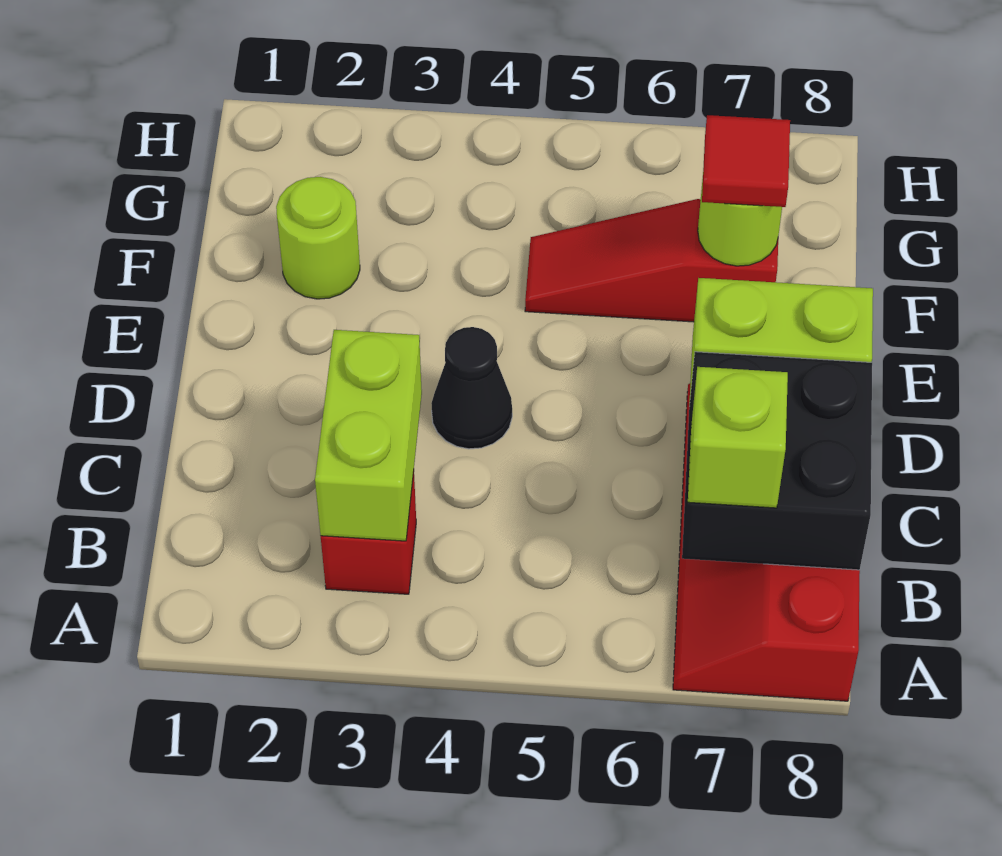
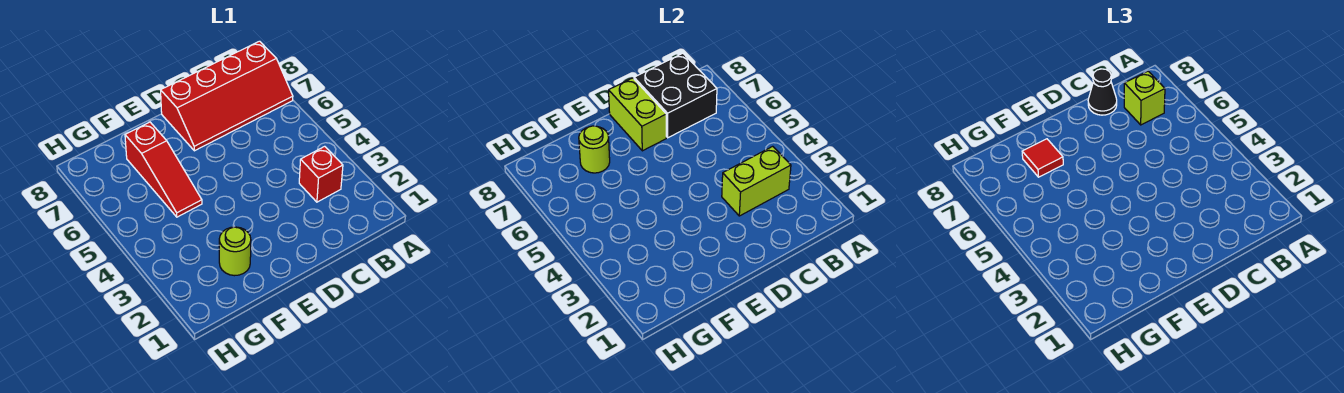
black cone D4 level 1 -> black cone C8 level 3

